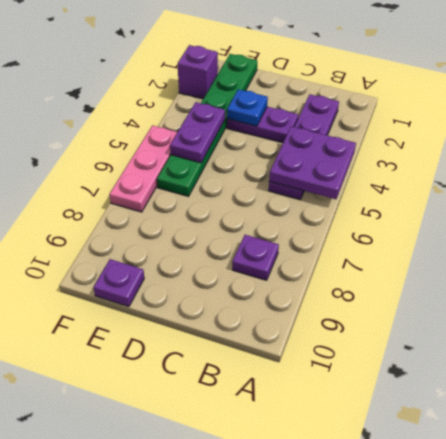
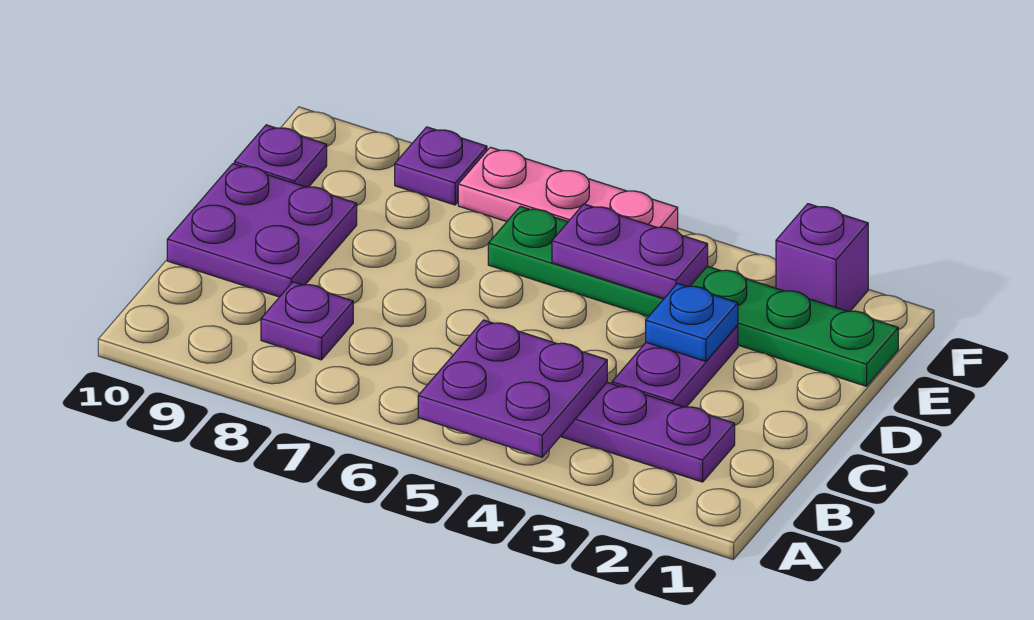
none -> purple plate C9:D10 level 1
none -> purple plate F8 level 1

